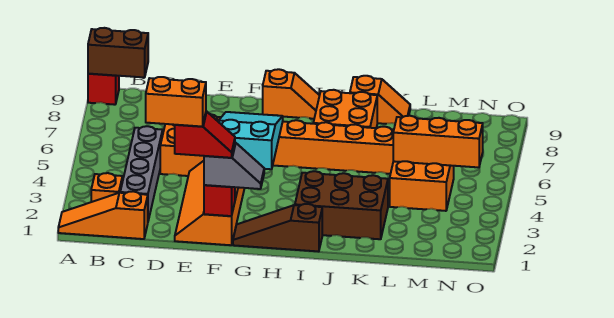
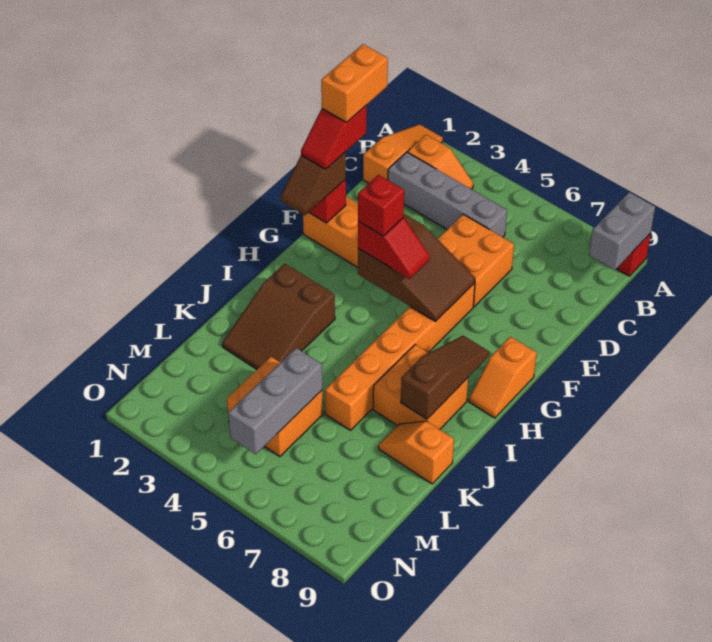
brown brick A9:B9 level 2 -> grey brick A9:B9 level 2
grey slope F1:G1 level 3 top F -> brown slope F1:G1 level 3 top F
cyan slope F4:G6 level 2 top 4 -> brown slope F4:G6 level 2 top 4
brown slope G1:I1 level 1 top I -> brown slope H8:J8 level 2 top J
none -> red slope G4:G5 level 3 top 4
none -> red brick G4 level 4
brown brick I2:K3 level 1 -> brown slope I2:K3 level 1 top I
orange slope J9:K9 level 1 top J -> orange slope K8:K9 level 1 top 9
orange brick L5:N5 level 2 -> grey brick L5:N5 level 2

